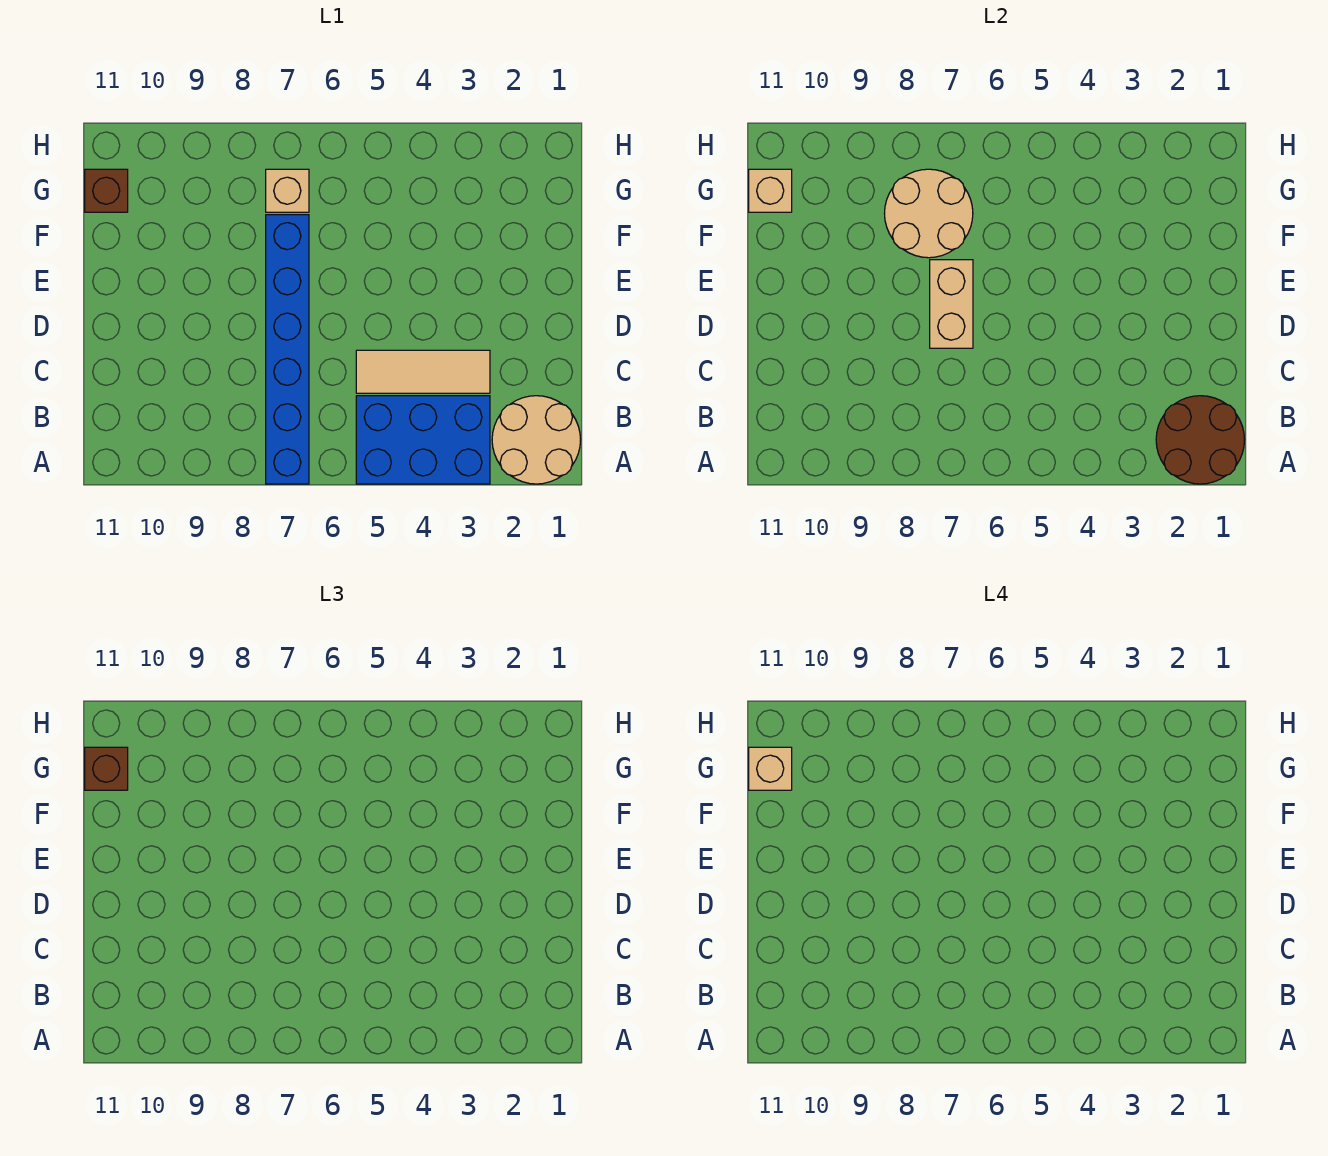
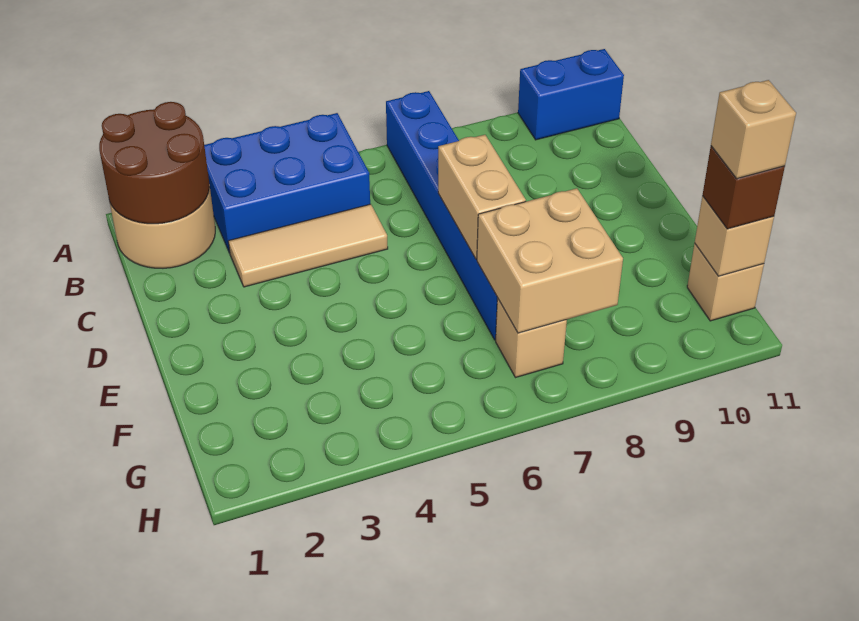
none -> blue brick A10:A11 level 1
tan round brick F7:G8 level 2 -> tan brick F7:G8 level 2
brown brick G11 level 1 -> tan brick G11 level 1

